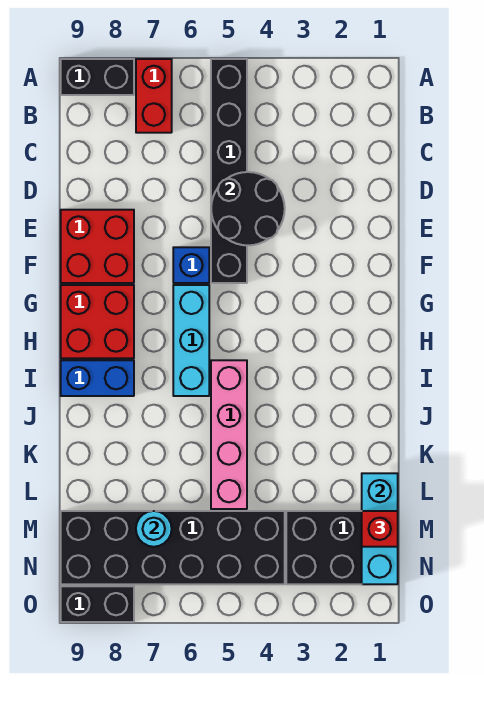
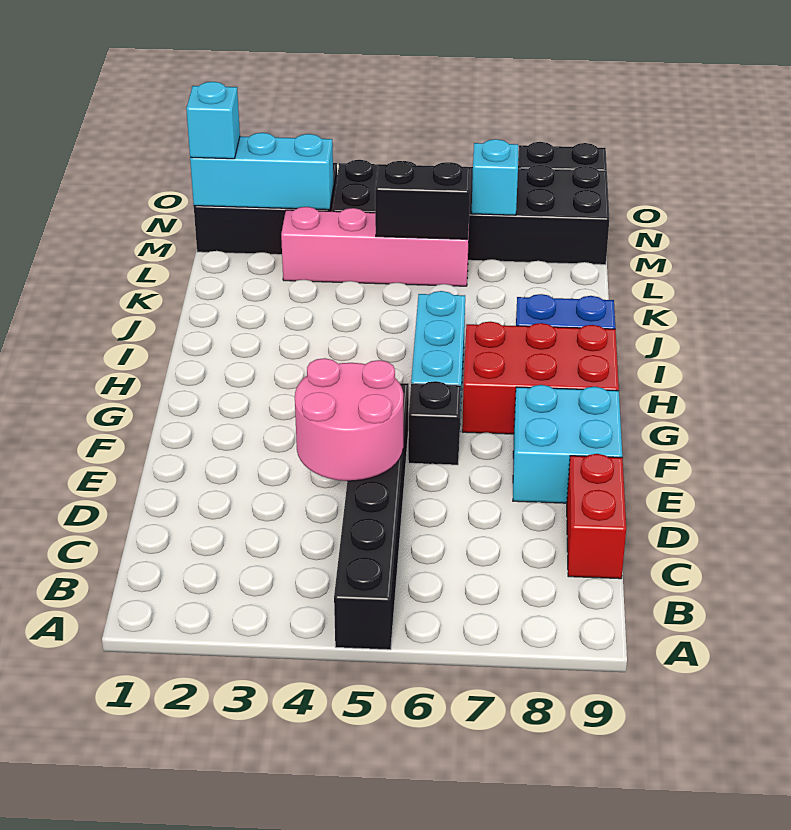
red brick A7:B7 level 1 -> red brick C9:D9 level 1
black brick A8:A9 level 1 -> black brick L5:L6 level 2
black round brick D4:E5 level 2 -> pink round brick D4:E5 level 2
red brick E8:F9 level 1 -> cyan brick E8:F9 level 1
blue brick F6 level 1 -> black brick F6 level 1
red brick G8:H9 level 1 -> red brick G7:H9 level 1
pink brick I5:L5 level 1 -> pink brick L3:L6 level 1
cyan brick L1:N1 level 2 -> cyan brick M1:M3 level 2
red brick M1 level 3 -> cyan brick M1 level 3
cyan round brick M7 level 2 -> cyan brick M7 level 2

